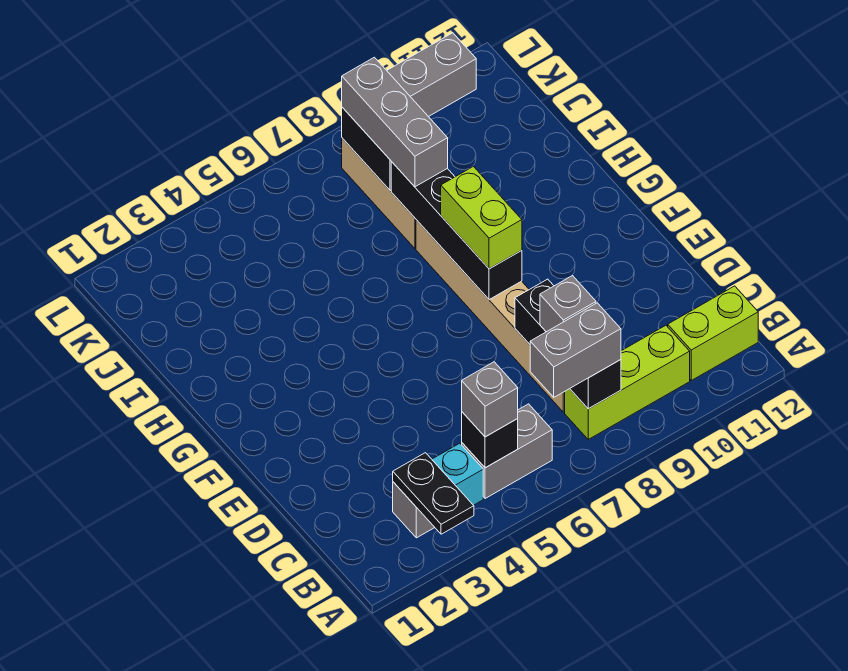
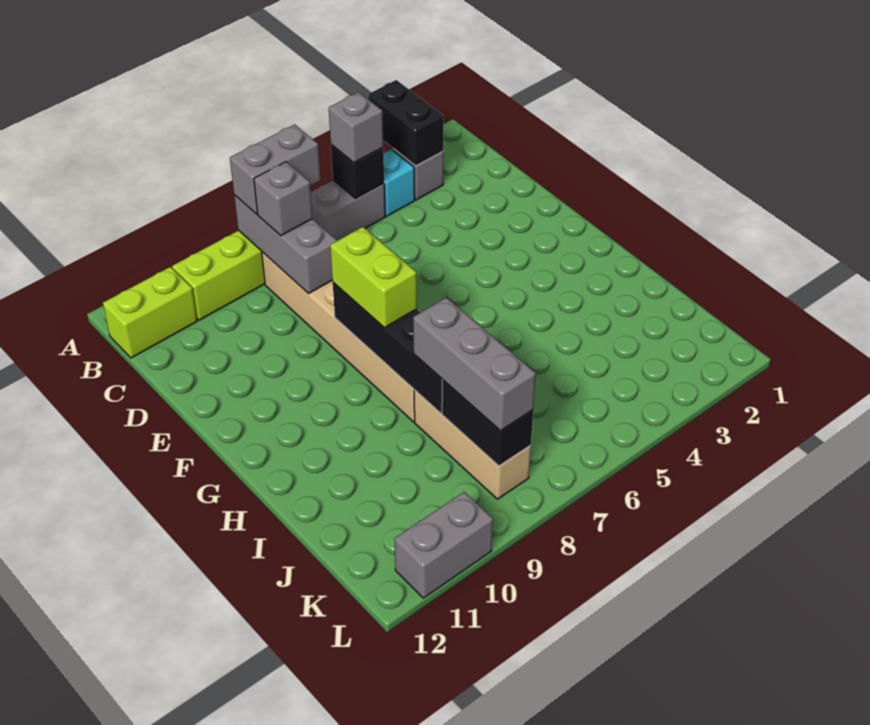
black plate A3:B3 level 2 -> black brick A3:B3 level 2
black brick B8:D8 level 2 -> grey brick B8:D8 level 2

